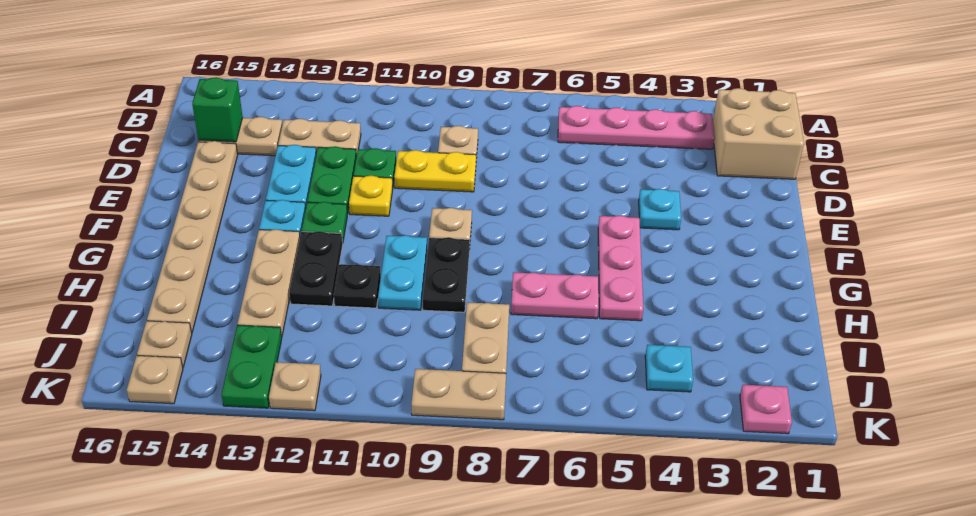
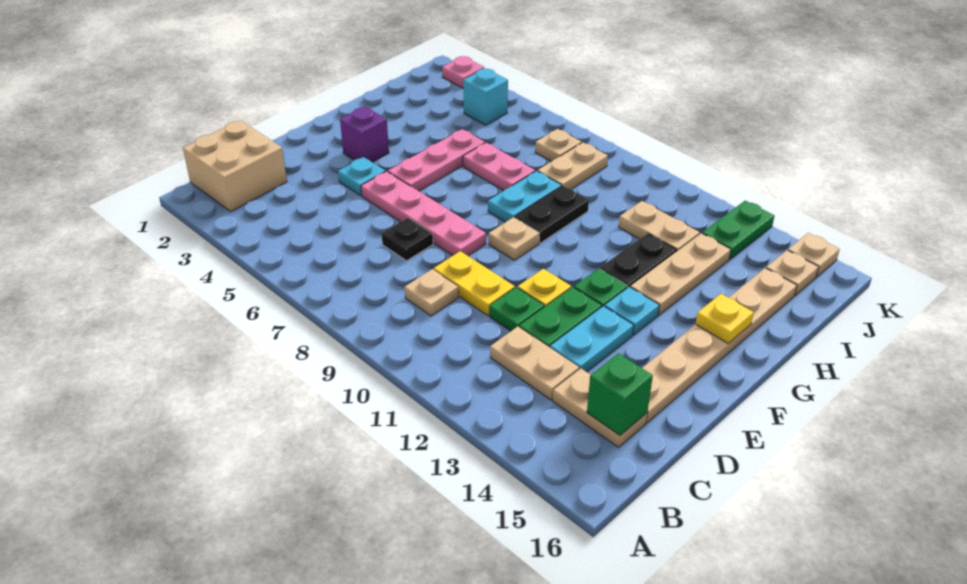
pink plate B3:B6 level 1 -> pink plate E5:E8 level 1
none -> purple brick F3 level 1
cyan plate G10:H10 level 1 -> cyan plate G8:H8 level 1
none -> yellow plate G15 level 2
black plate H11 level 1 -> black plate D7 level 1
cyan plate J4 level 1 -> cyan brick J4 level 1
tan plate K8:K9 level 1 -> tan plate I11:I12 level 1
tan plate K12 level 1 -> tan plate J7 level 1

